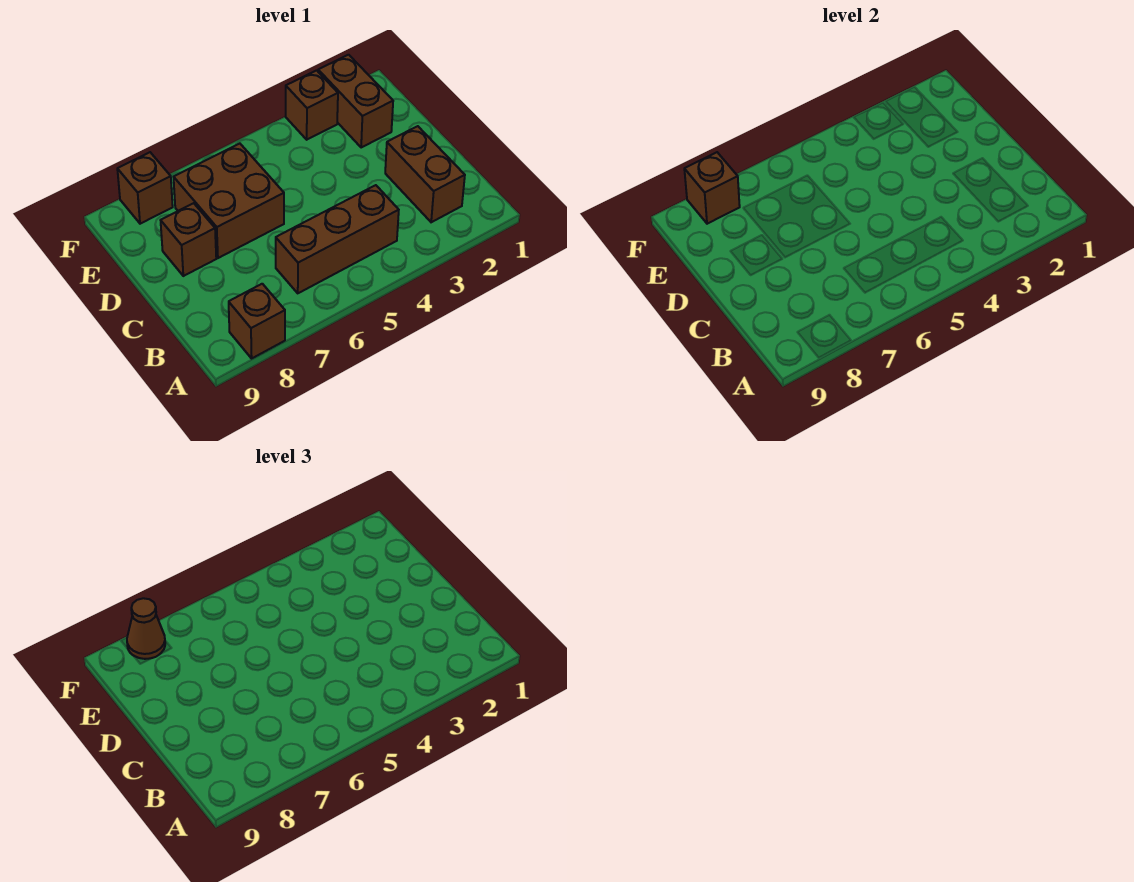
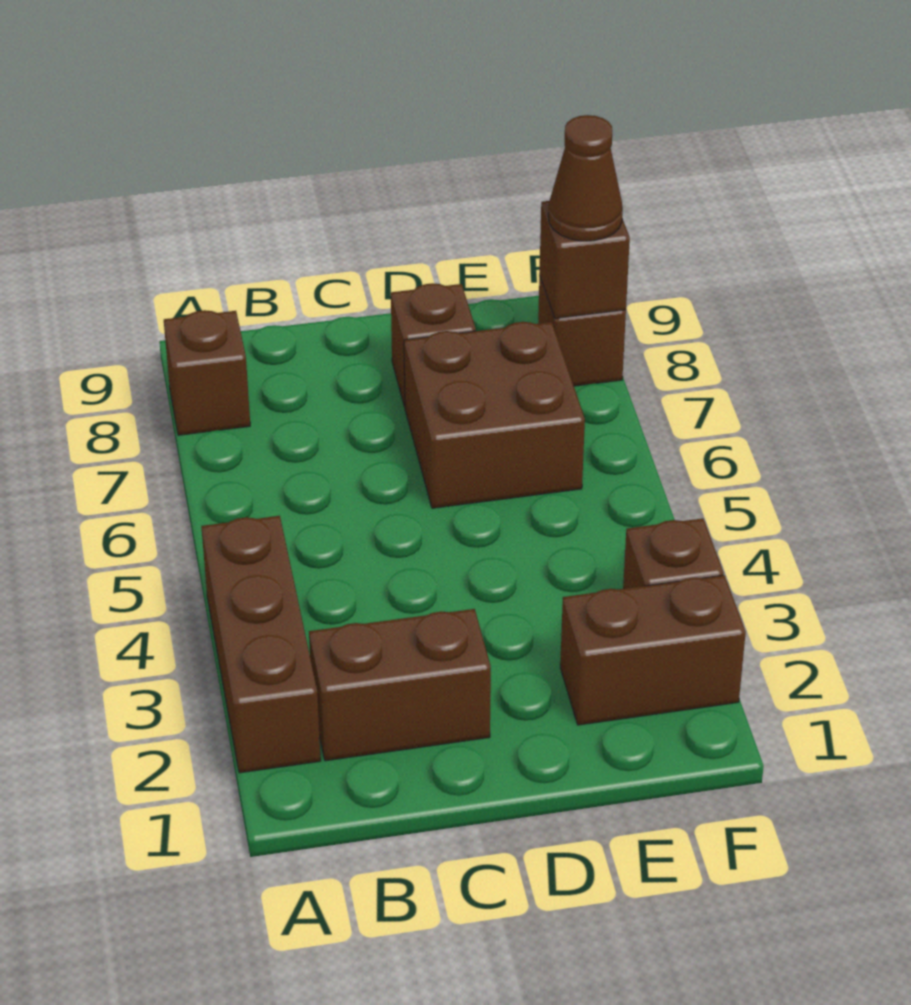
brown brick B4:B6 level 1 -> brown brick A2:A4 level 1

